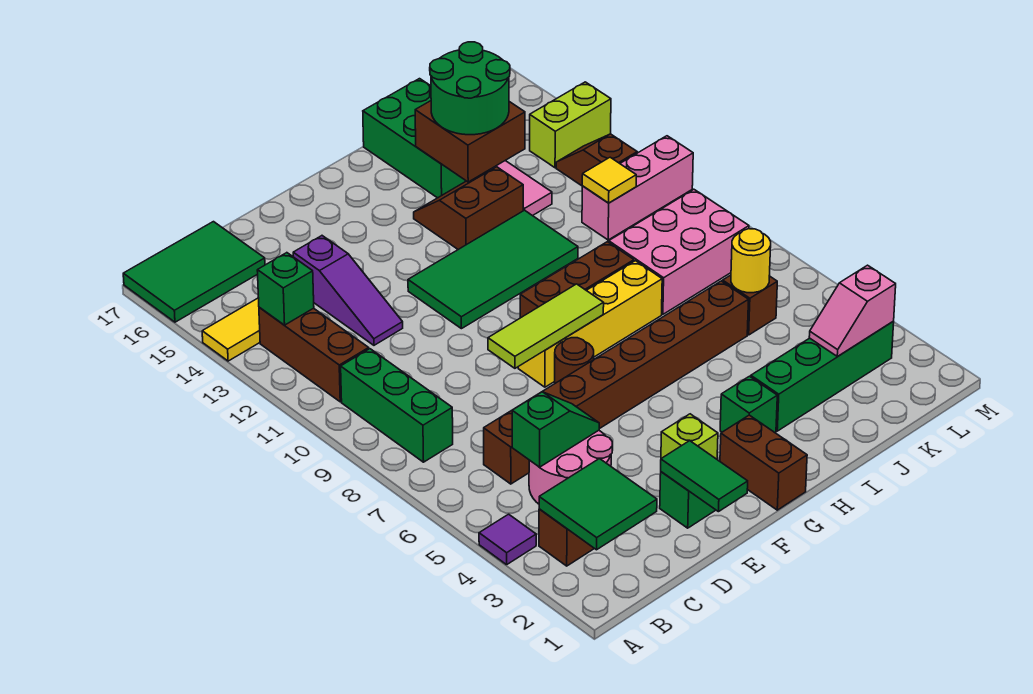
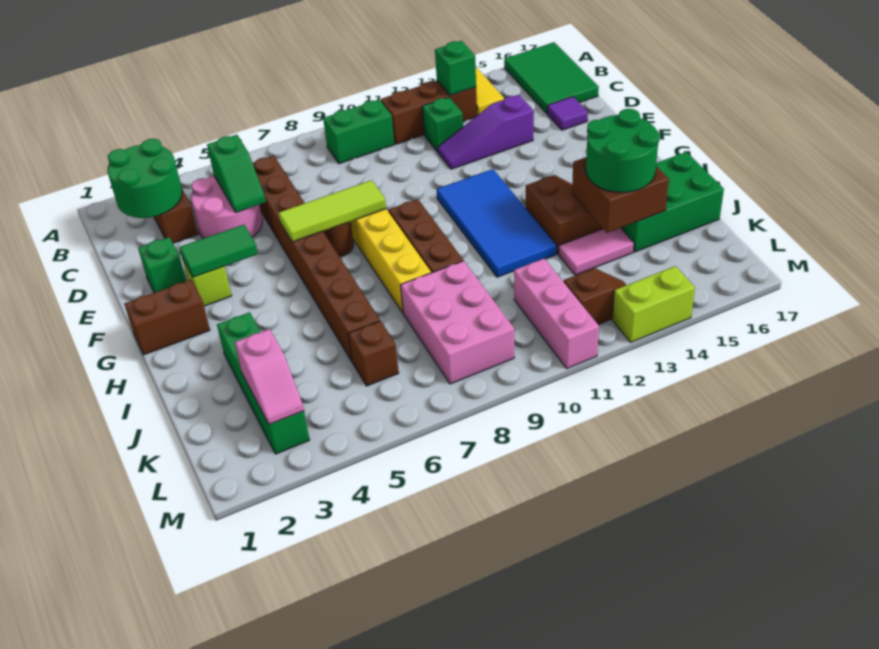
purple tile A4 level 1 -> purple tile D16 level 1
green tile B2:C3 level 2 -> green round brick B2:C3 level 2
green brick B8:B10 level 1 -> green brick B9:B10 level 1
green tile E1:E2 level 2 -> green tile F3:F4 level 2
lime tile E8:G8 level 2 -> lime tile F6:F8 level 2
green tile F11:I12 level 1 -> blue tile F11:I12 level 1
green brick H3 level 1 -> green brick C12 level 1
pink slope K3:L3 level 2 top L -> pink slope K3:L3 level 2 top K
yellow round brick K6 level 2 -> none
yellow tile K11 level 2 -> none
lime brick L14:M14 level 1 -> lime brick M13:M14 level 1

